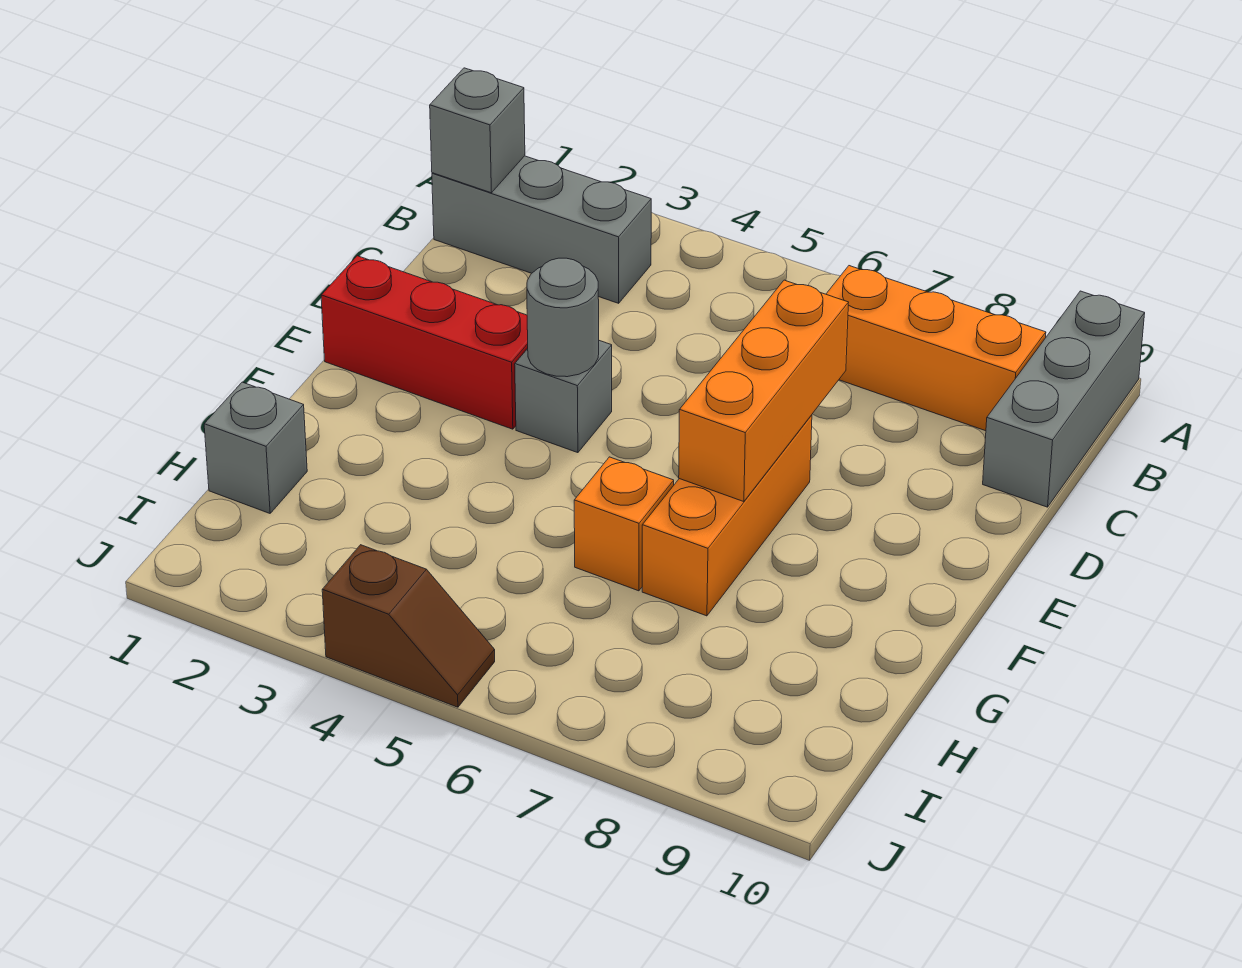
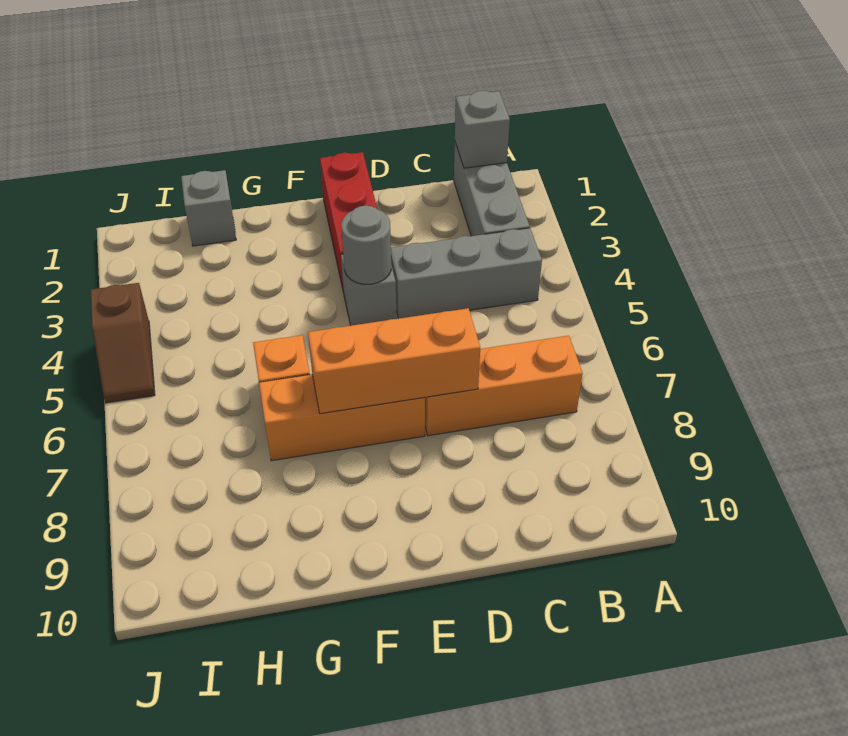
grey brick A10:C10 level 1 -> grey brick B4:D4 level 1
orange brick B7:B9 level 1 -> orange brick B7:D7 level 1

